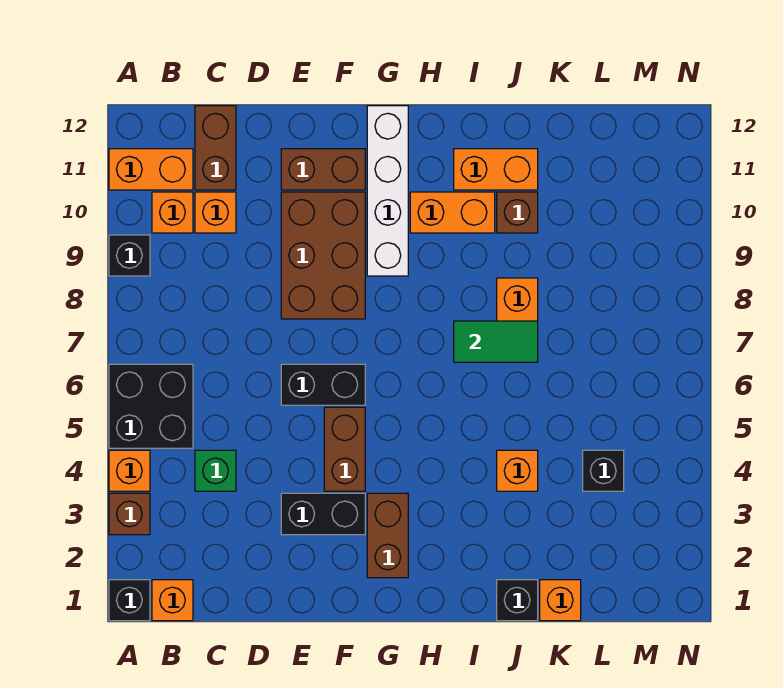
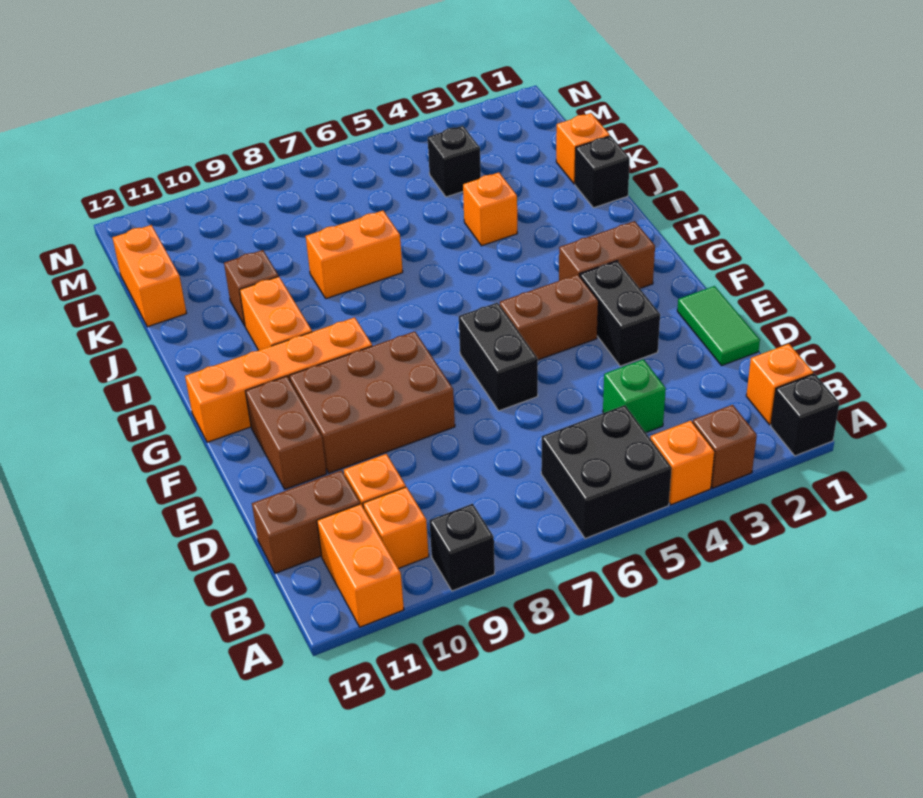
white brick G9:G12 level 1 -> orange brick G9:G12 level 1
green tile I7:J7 level 2 -> green tile D1:E1 level 1
orange brick I11:J11 level 1 -> orange brick K12:L12 level 1

